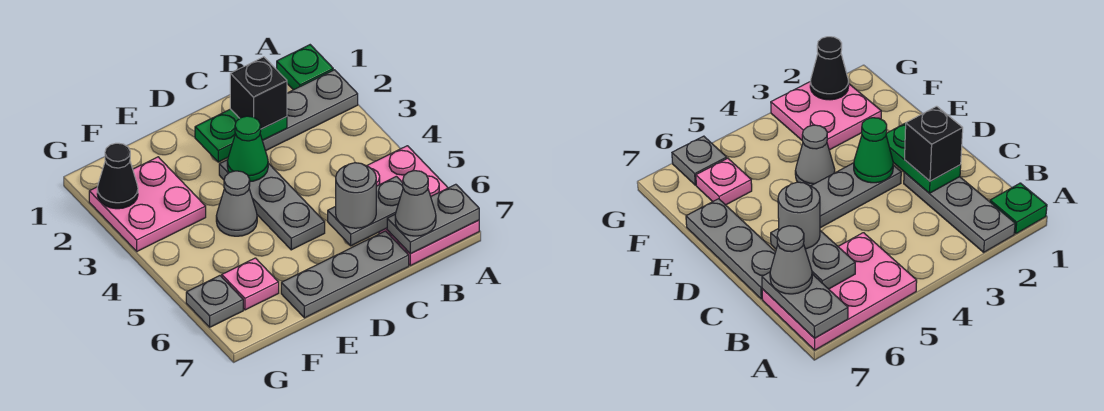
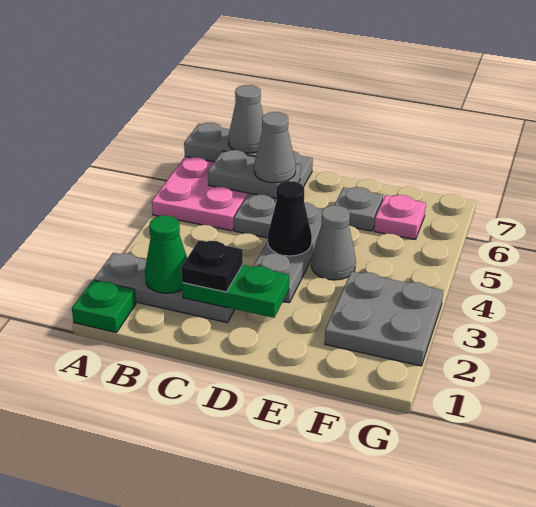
black brick C2 level 3 -> black plate C2 level 3
grey round brick C6 level 3 -> grey cone C6 level 3
grey plate C7:E7 level 1 -> grey plate C5:C7 level 1
green cone D3 level 2 -> green cone B2 level 2
pink plate F2:G3 level 1 -> grey plate F2:G3 level 1
black cone G2 level 2 -> black cone D4 level 2
grey plate G6 level 1 -> grey plate E6 level 1

